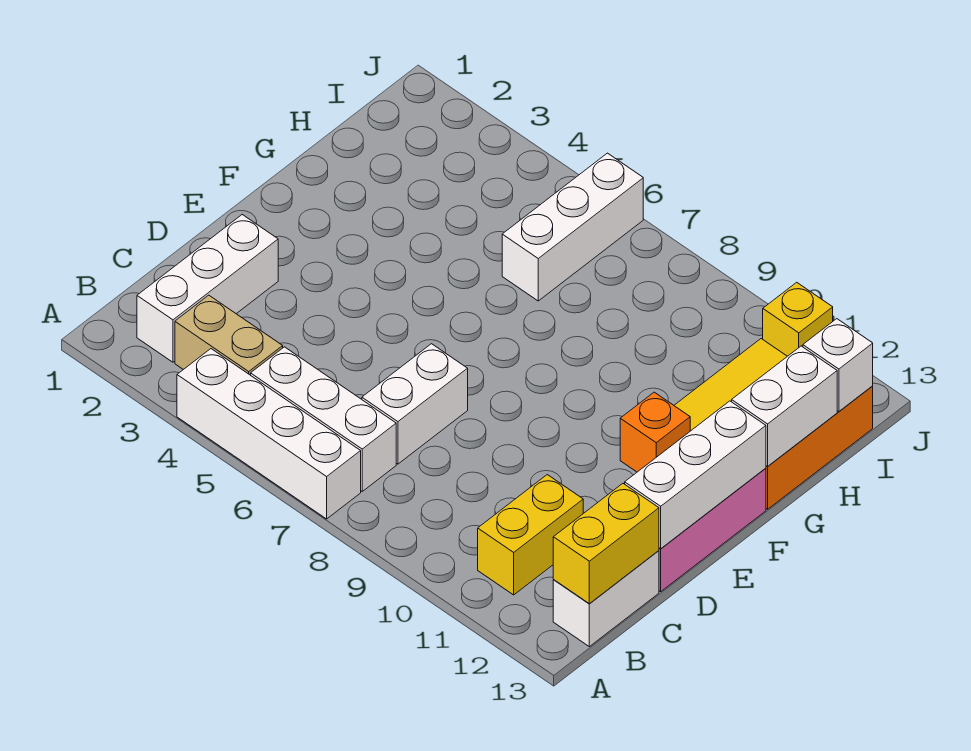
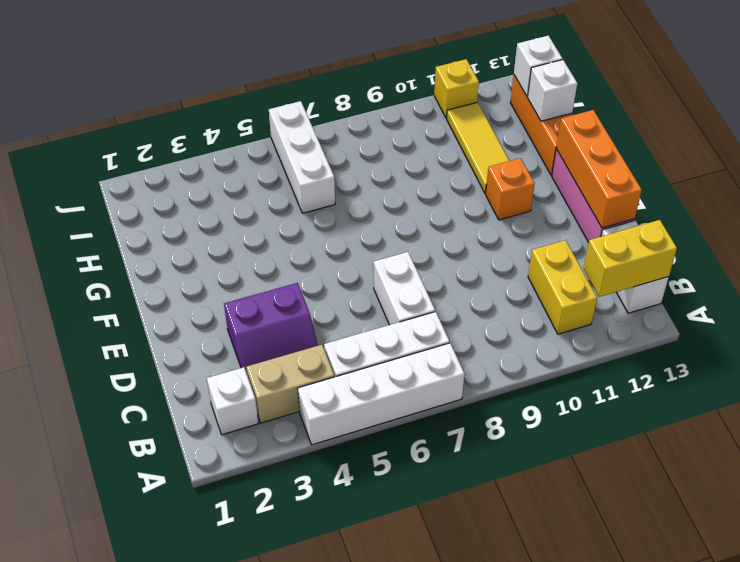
white brick B2:D2 level 1 -> white brick B2 level 1
yellow brick B13:C13 level 2 -> yellow brick B12:B13 level 2
none -> purple slope C3:D4 level 1 top D
white brick D13:F13 level 2 -> orange brick D13:F13 level 2
white brick G13:H13 level 2 -> white brick H13 level 2

